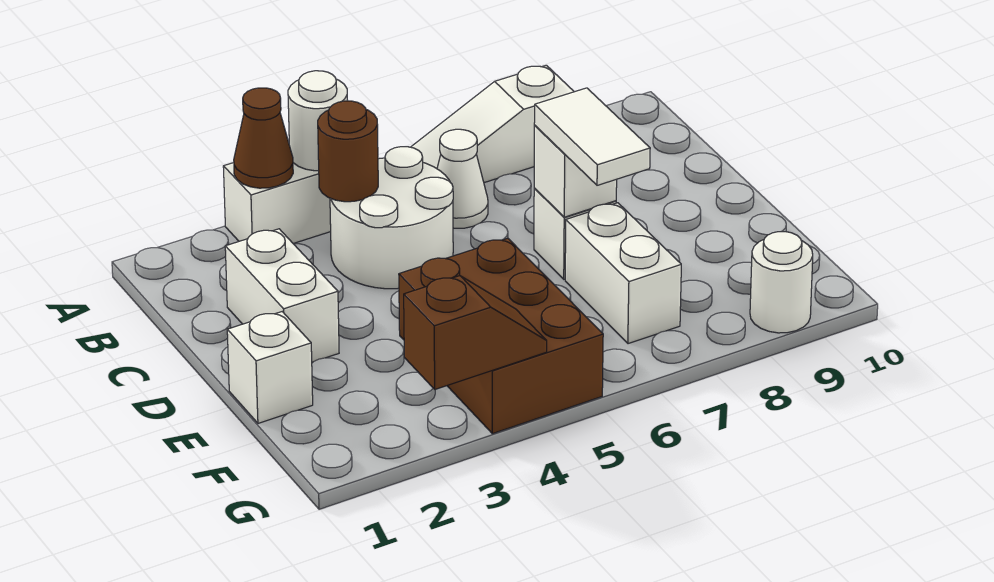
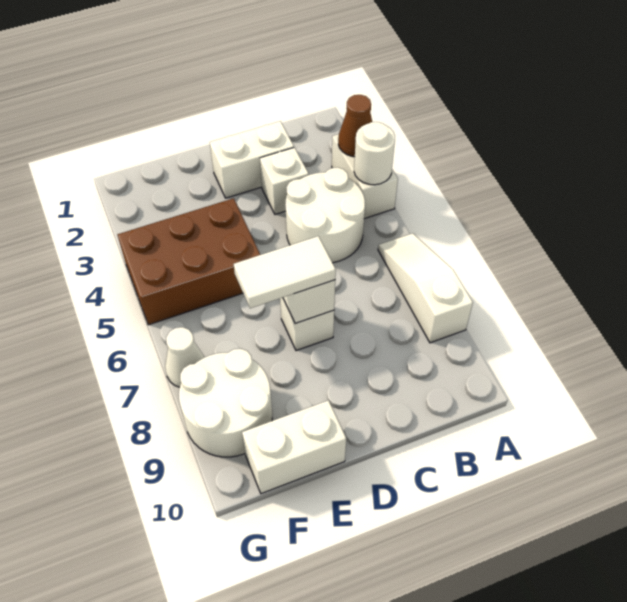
brown round brick B4 level 2 -> none
white cone B6 level 1 -> white cone G7 level 1
white brick E1 level 1 -> white brick C3 level 1
white brick E7:F7 level 1 -> white brick E10:F10 level 1
brown slope G3:G4 level 2 top 3 -> none
white round brick G9 level 1 -> white round brick F8:G9 level 1

